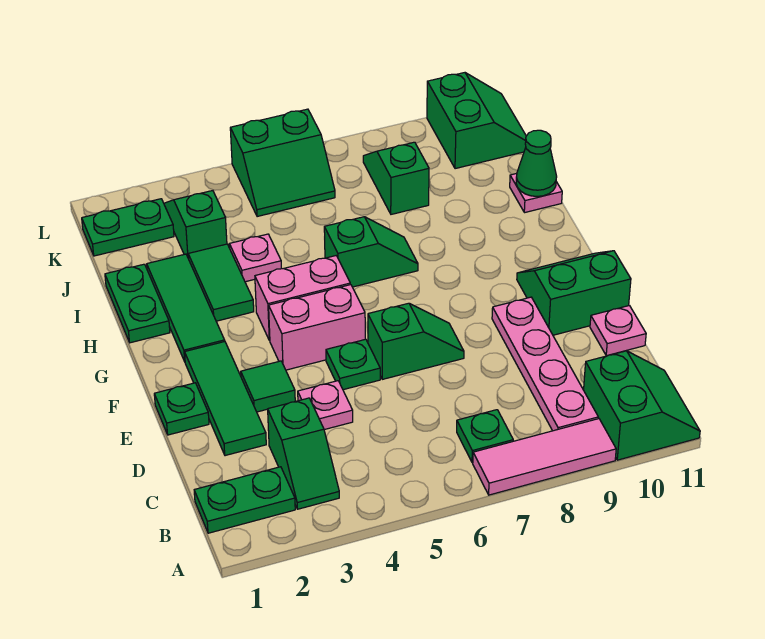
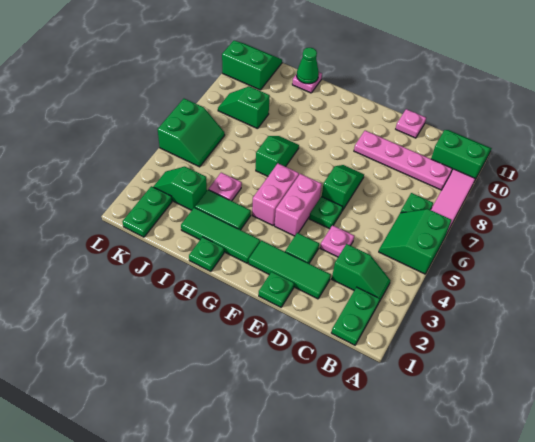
green slope E10:F11 level 1 top E -> green slope A5:B6 level 1 top A
green plate H1:I1 level 1 -> green plate H1 level 1

